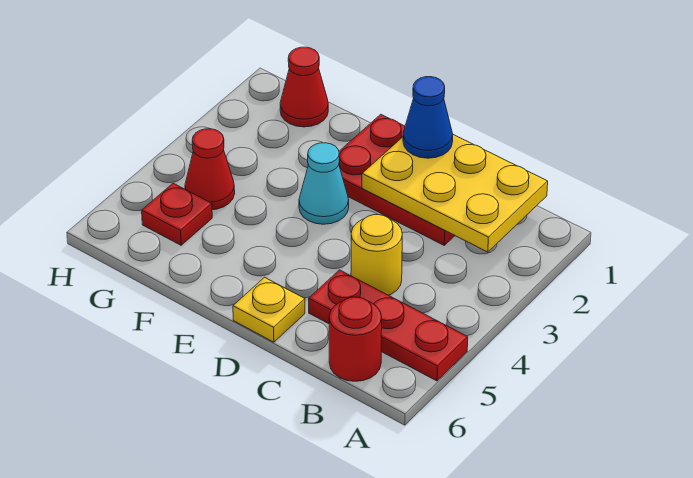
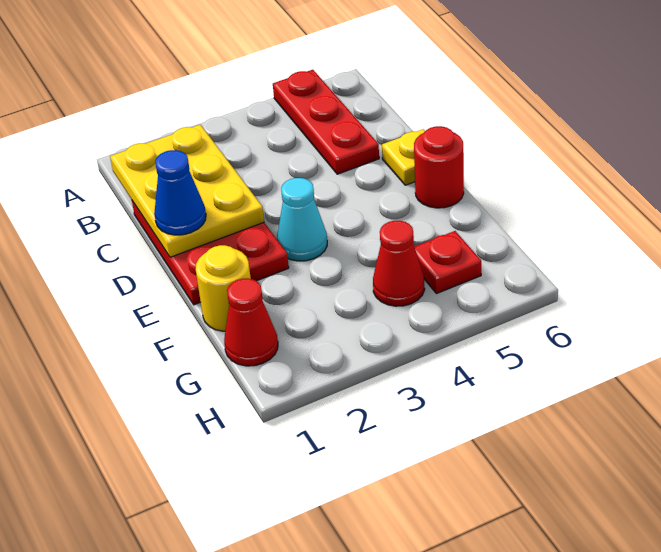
red round brick B6 level 1 -> red round brick E6 level 1
yellow round brick C4 level 1 -> yellow round brick F1 level 1

